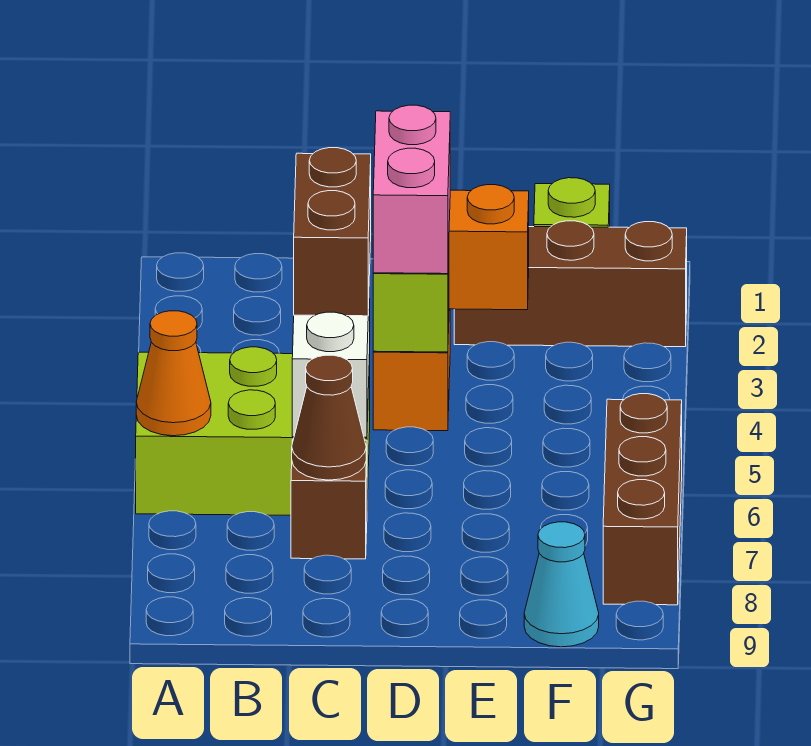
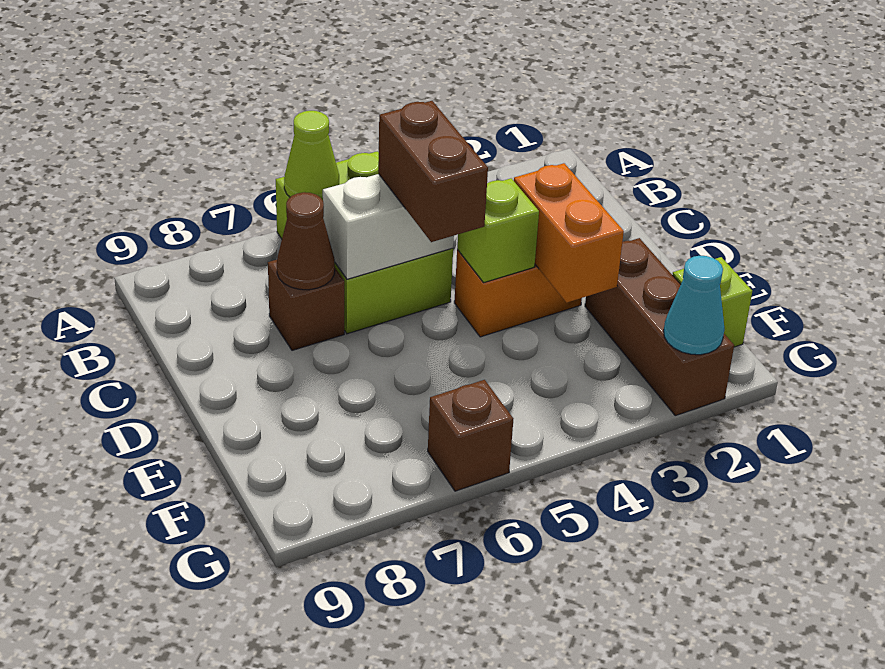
orange cone A6 level 2 -> lime cone A6 level 2
brown brick C4:C5 level 3 -> brown brick C5:D5 level 3
pink brick D3:D4 level 3 -> none
cyan cone F9 level 1 -> cyan cone G2 level 2
brown brick G6:G8 level 1 -> brown brick G6 level 1

